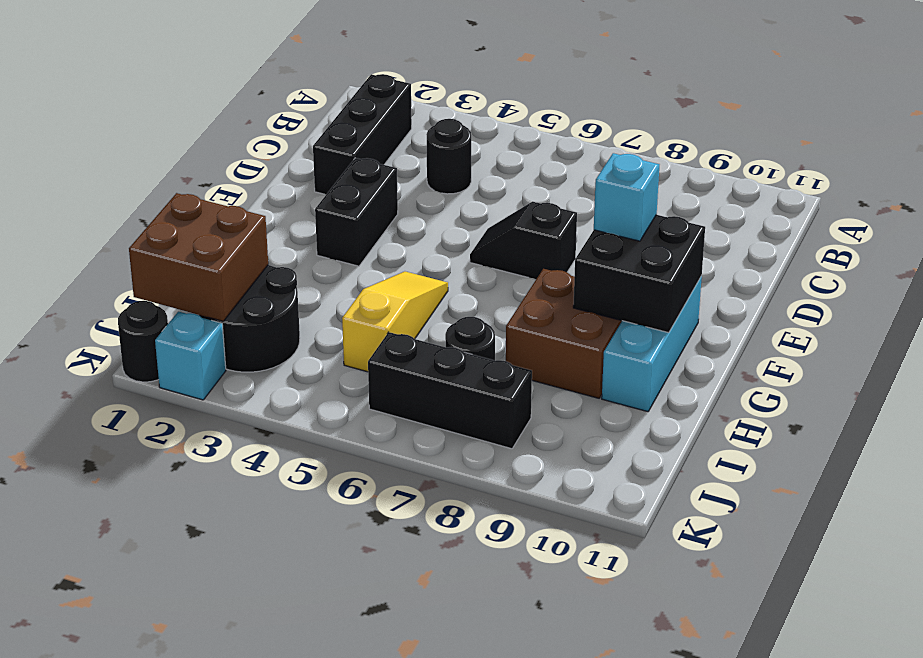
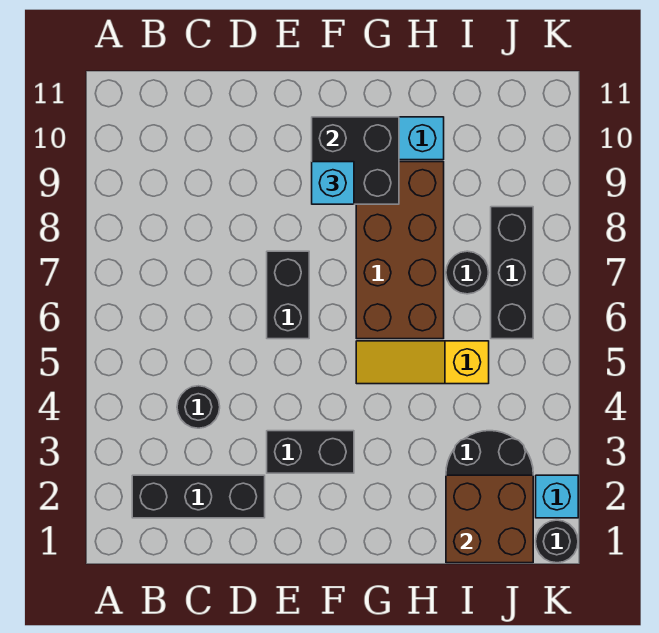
black slope E6:E7 level 1 top 7 -> black brick E6:E7 level 1
brown brick G8:H9 level 1 -> brown brick G6:H9 level 1

